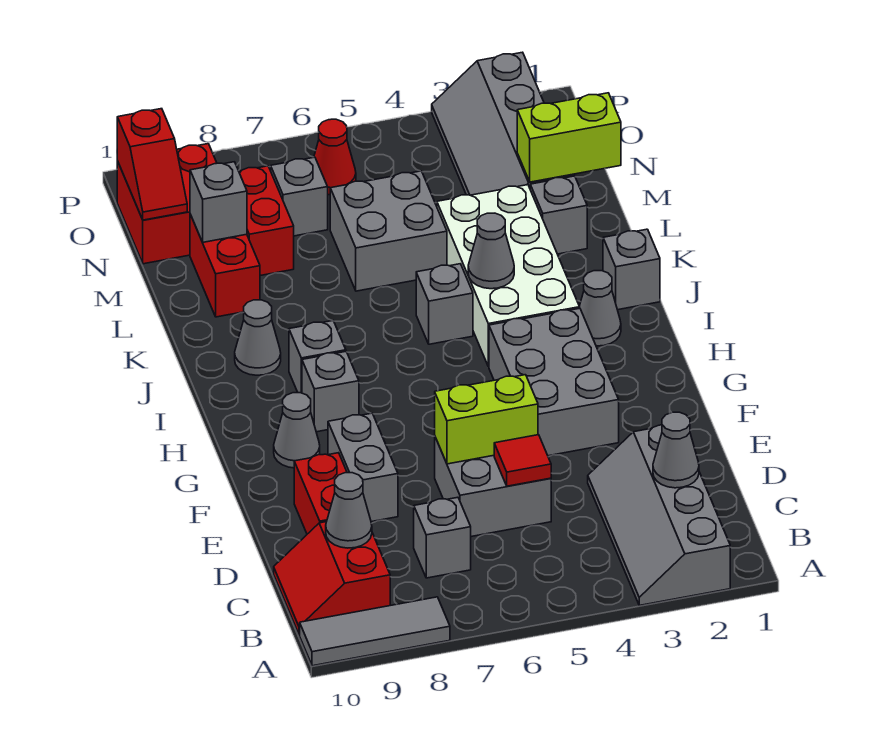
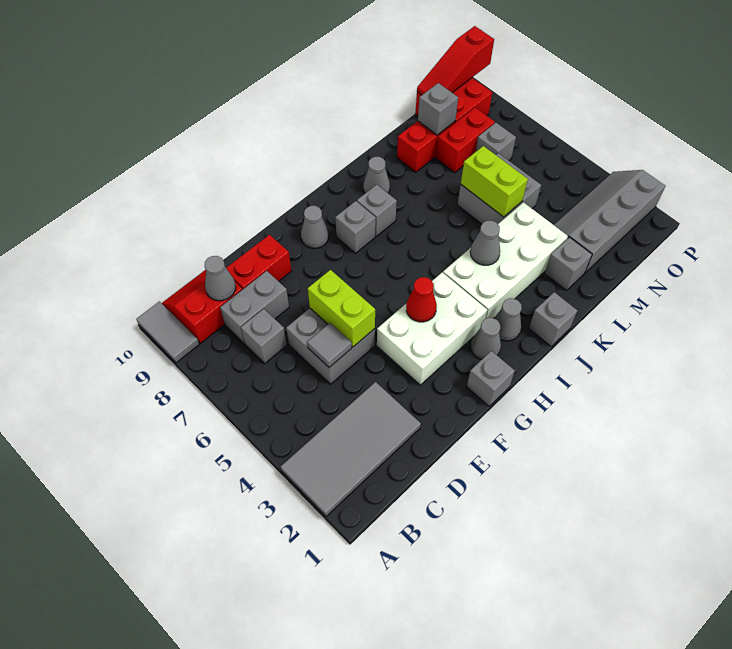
grey slope A2:D3 level 1 top 2 -> grey tile A2:D3 level 1
grey tile A8:A10 level 1 -> grey tile A9:A10 level 1
grey cone C2 level 2 -> grey cone H2 level 1
red tile D5 level 2 -> grey tile D5 level 2
grey brick E8:F8 level 1 -> grey brick C8:D8 level 1
grey brick F3:H4 level 1 -> white brick F3:H4 level 1
grey brick J5 level 1 -> grey brick G1 level 1
lime brick M1:M2 level 2 -> lime brick L5:L6 level 2
red slope N10:O10 level 2 top O -> red slope N10:P10 level 2 top P
red cone O6 level 1 -> red cone G4 level 2

